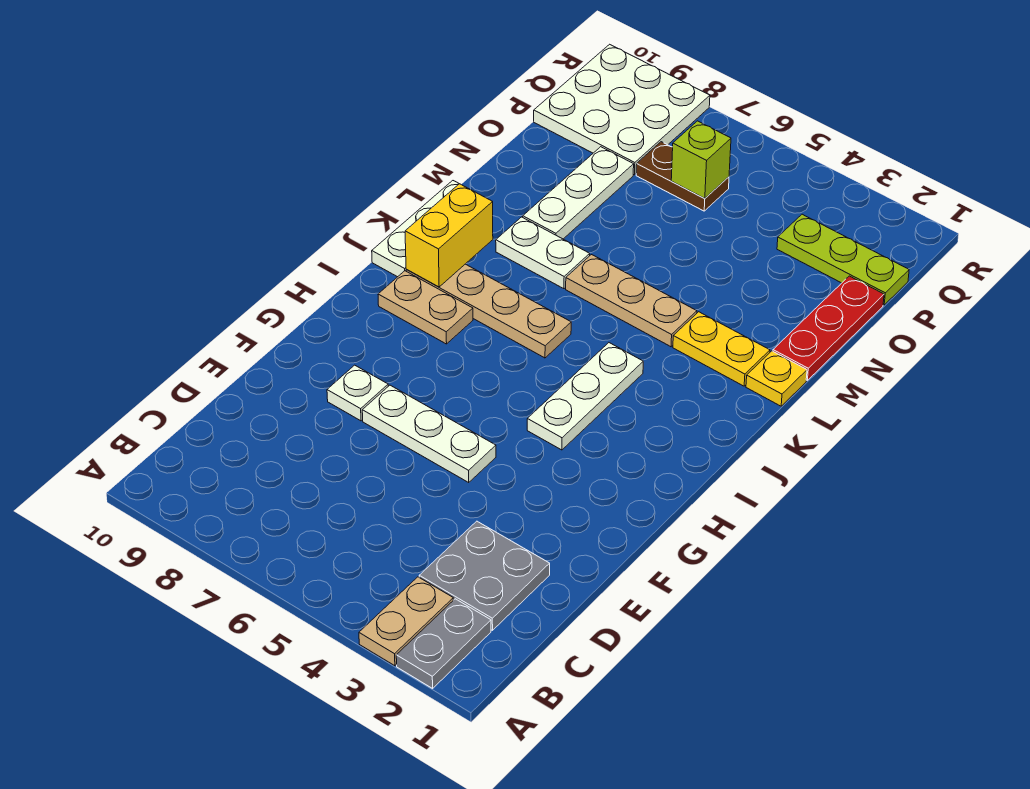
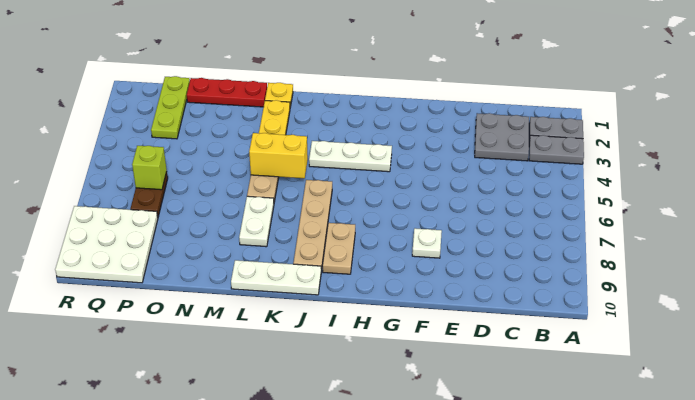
tan plate A3:B3 level 1 -> grey plate A3:B3 level 1
white plate F5:F7 level 1 -> none
yellow brick J9:K9 level 2 -> yellow brick K5:L5 level 2
white plate M8:O8 level 1 -> none

